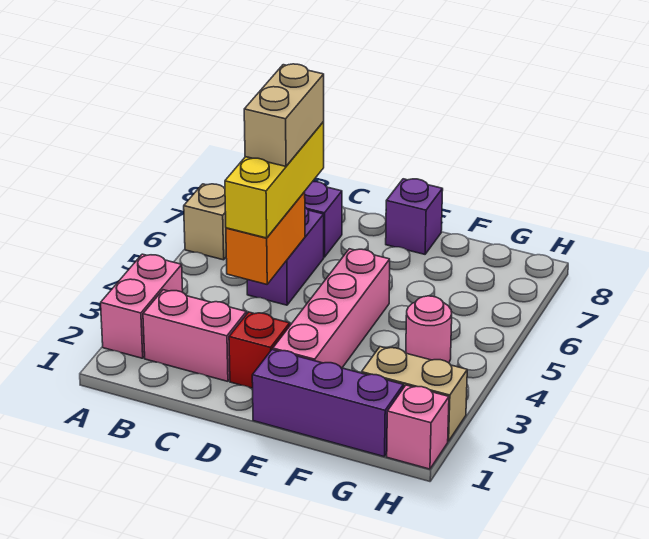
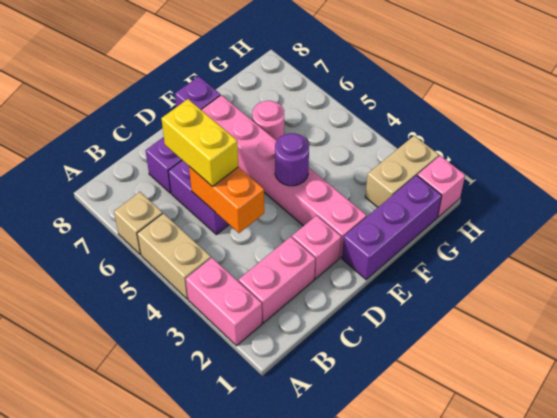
yellow brick C4:C6 level 3 -> yellow brick C5:C6 level 3
tan brick C5:C6 level 4 -> tan brick A4:A5 level 1
red brick D2 level 1 -> pink brick D2 level 1
pink brick E2:E5 level 1 -> pink brick E2:E7 level 1
none -> purple round brick E4 level 2
pink round brick G4 level 1 -> pink round brick F6 level 1

